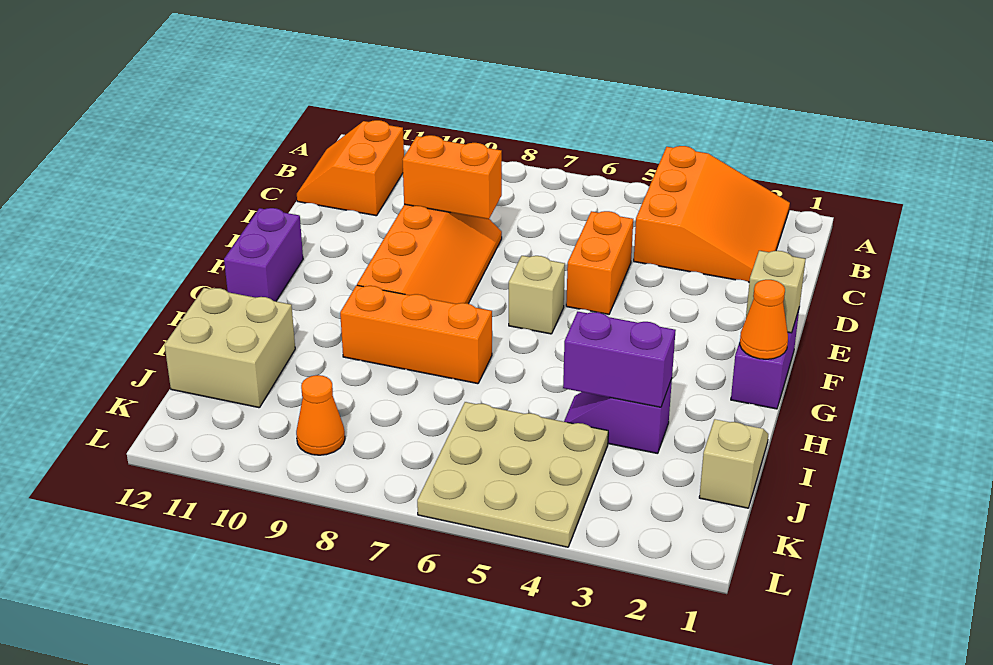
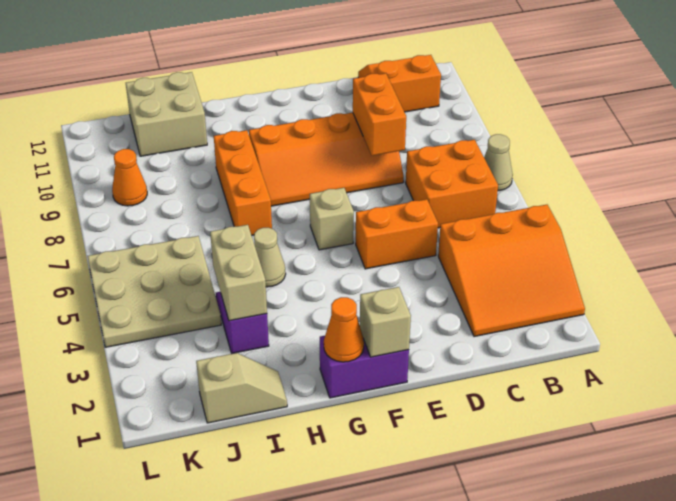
none -> tan cone A7 level 1
none -> orange brick B6:C7 level 1
purple brick F12:G12 level 1 -> none
none -> tan cone H5 level 1
purple brick I3:I4 level 2 -> tan brick I3:I4 level 2

